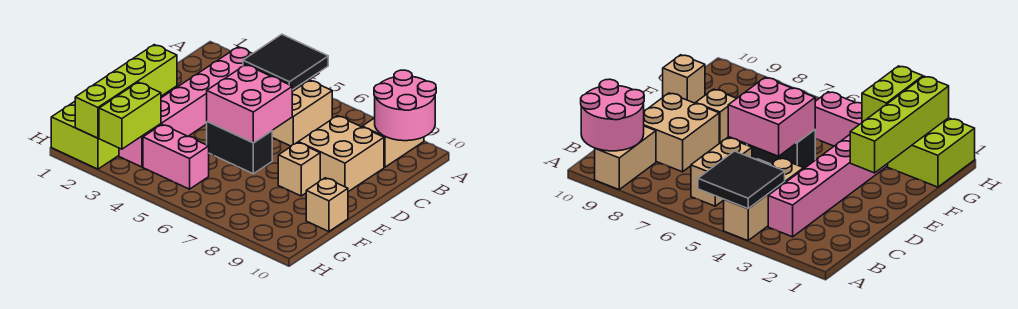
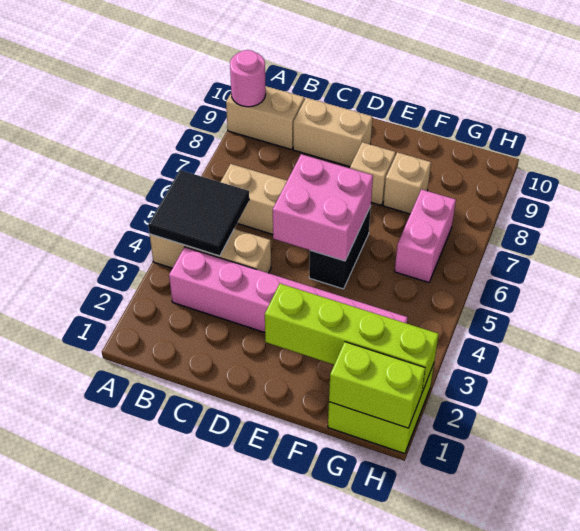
pink round brick A9:B10 level 2 -> pink round brick A9 level 2
tan brick C8:D9 level 1 -> tan brick C9:D9 level 1
tan brick F10 level 1 -> tan brick F8 level 1
lime brick G3:H3 level 2 -> lime brick G1:H1 level 2
pink brick G4:G5 level 1 -> pink brick G6:G7 level 1

